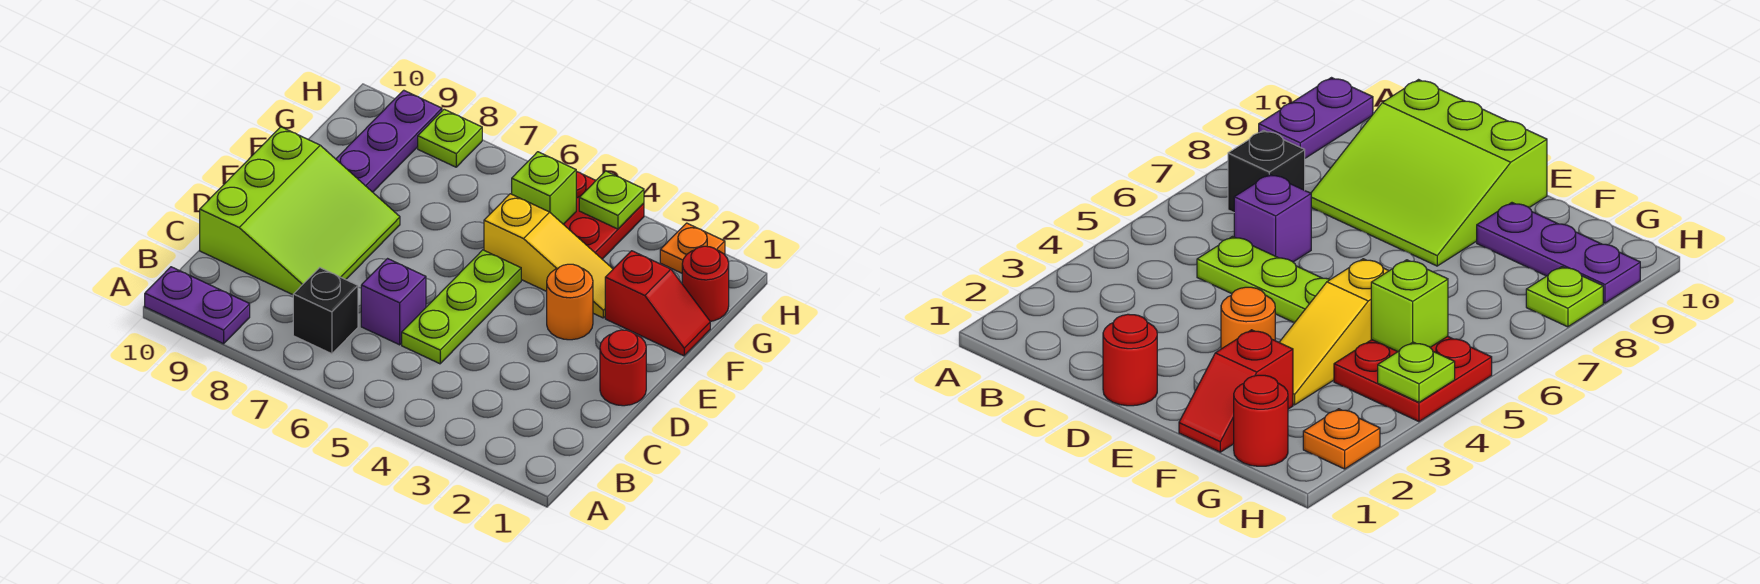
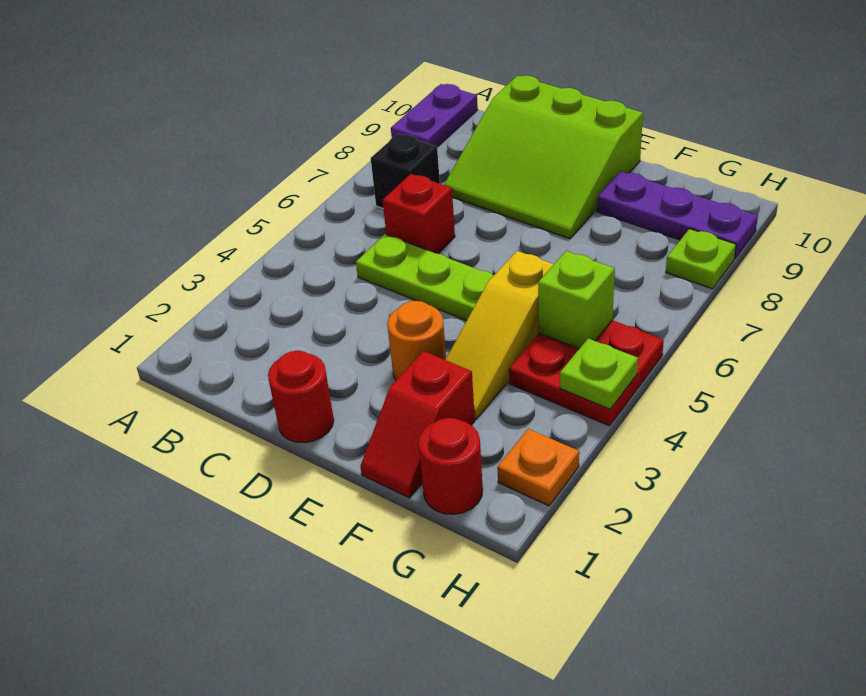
purple brick C6 level 1 -> red brick C6 level 1

